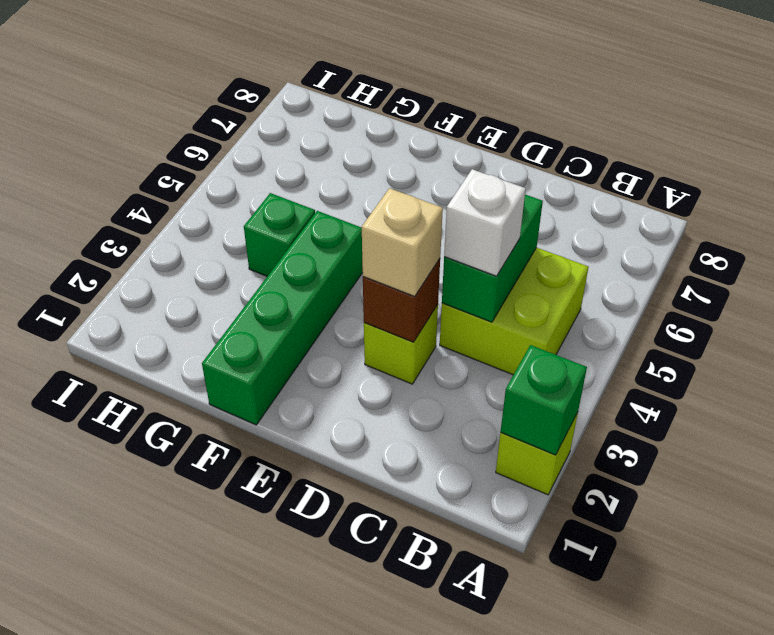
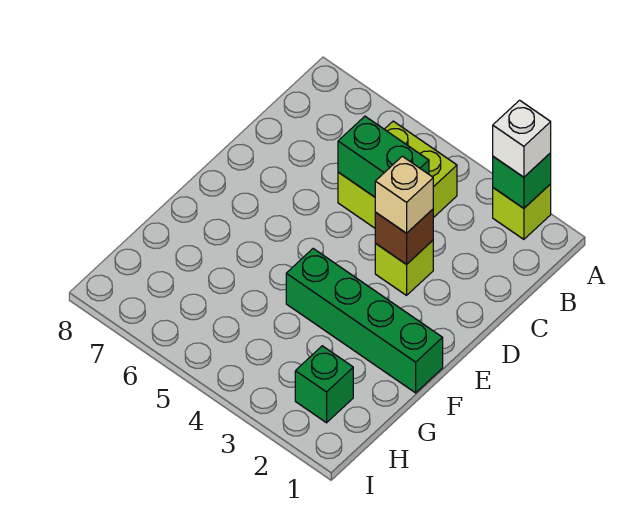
white brick C4 level 3 -> white brick A2 level 3
green brick G4 level 1 -> green brick H2 level 1

